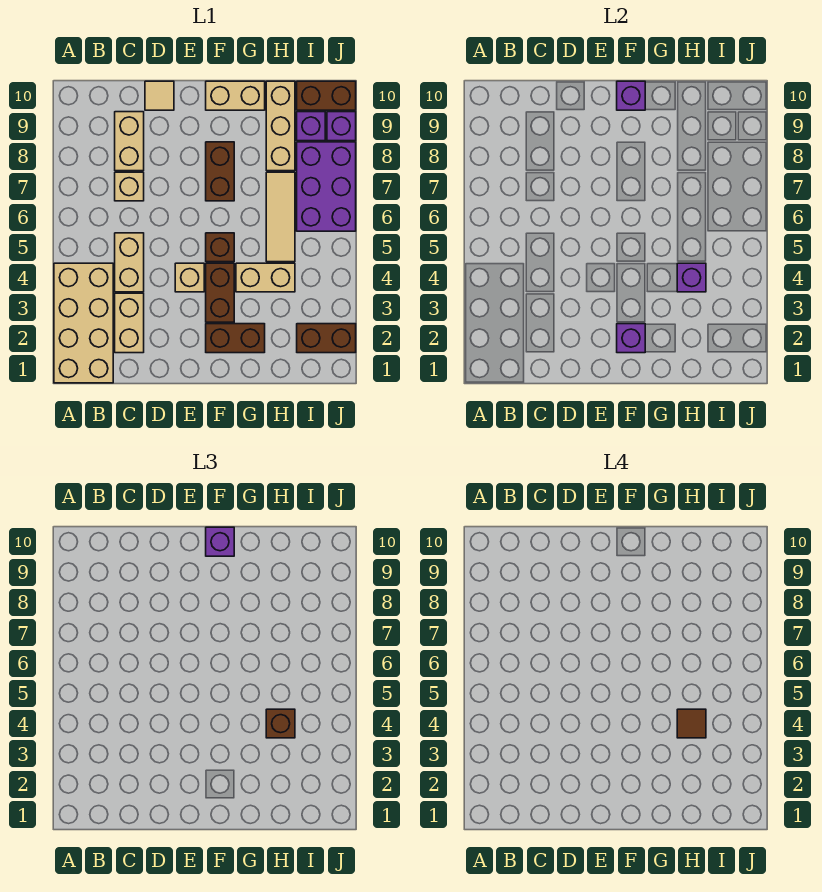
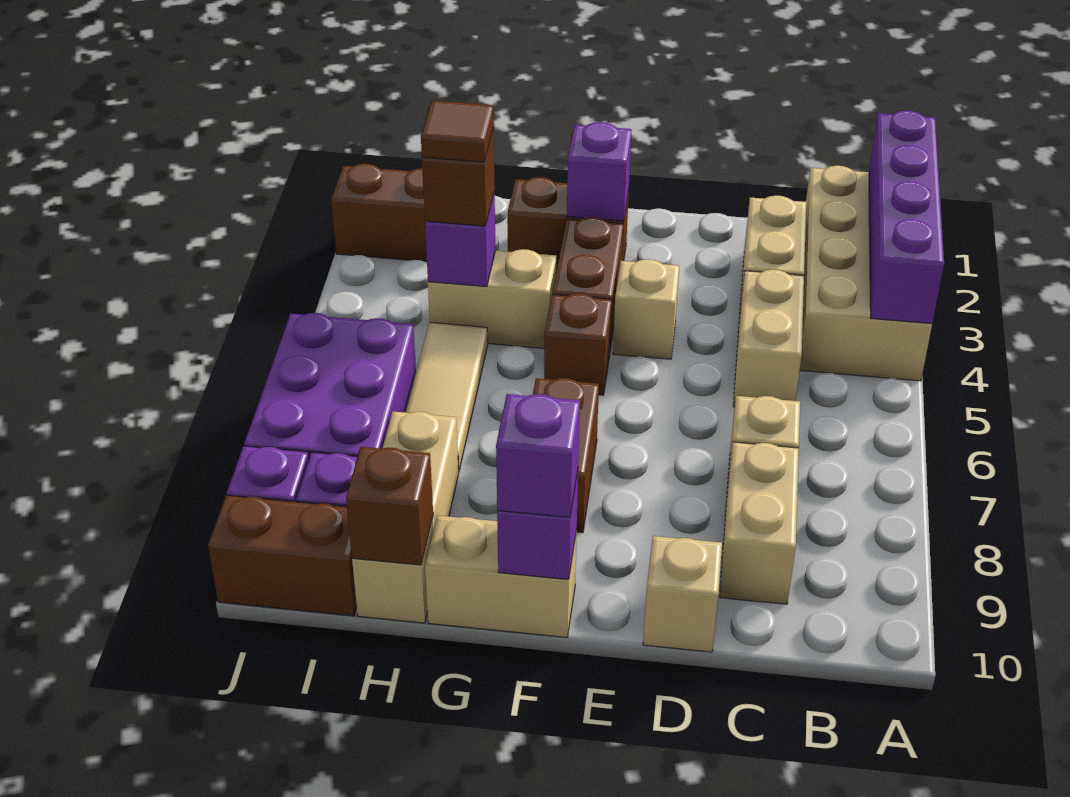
none -> purple brick A1:A4 level 2
tan tile D10 level 1 -> tan brick D10 level 1
none -> brown brick H10 level 2

